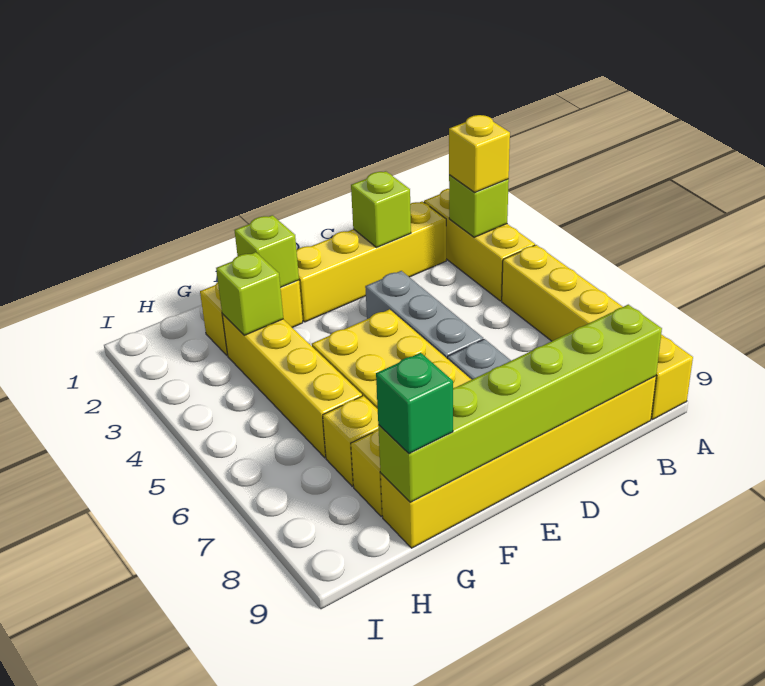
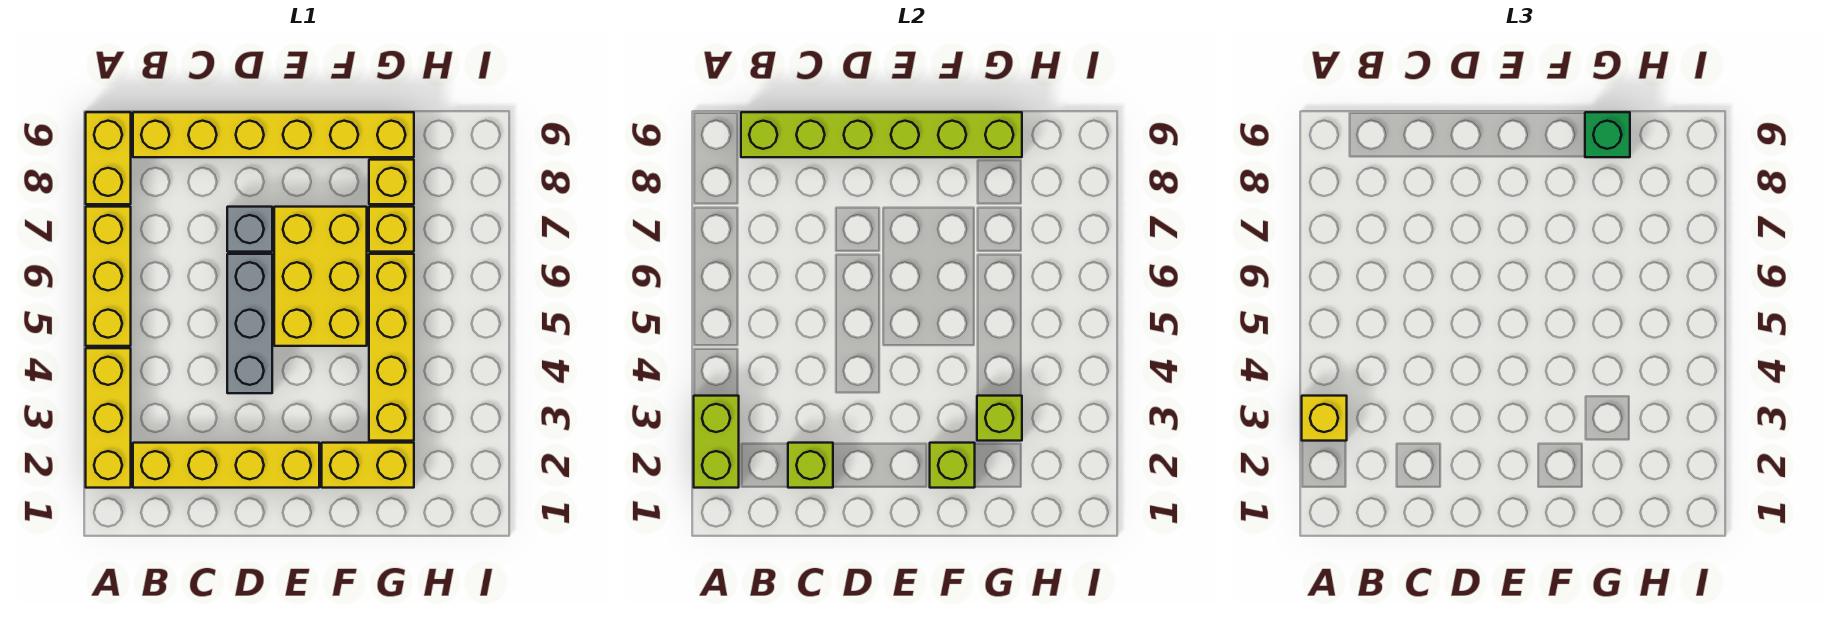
lime brick A3 level 2 -> lime brick A2:A3 level 2

